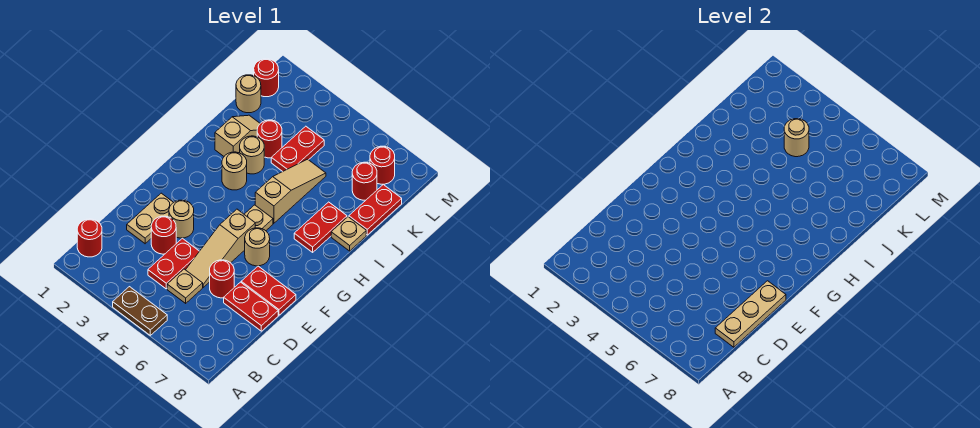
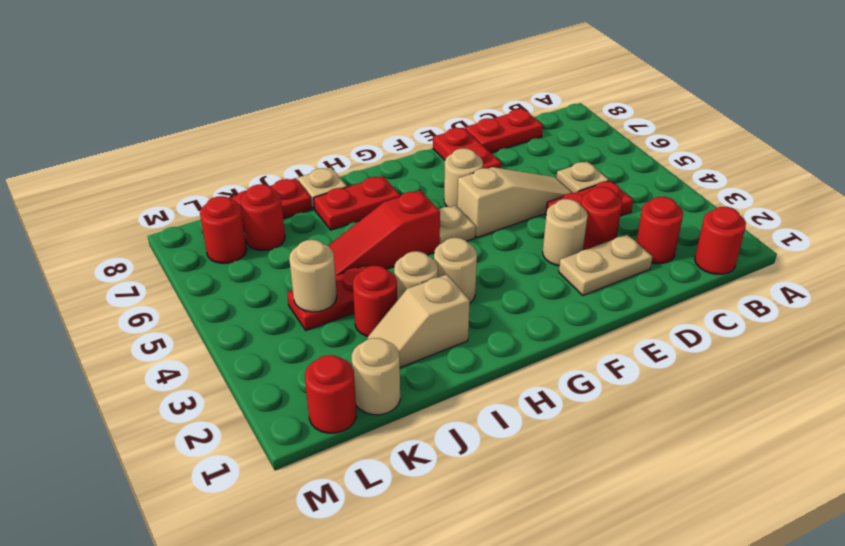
brown plate A4:A5 level 1 -> none
tan plate C8:E8 level 2 -> none
red round brick D6 level 1 -> red round brick C2 level 1
red plate D7:D8 level 1 -> red plate C8:D8 level 1
tan slope H5:J5 level 1 top H -> red slope H5:J5 level 1 top H

